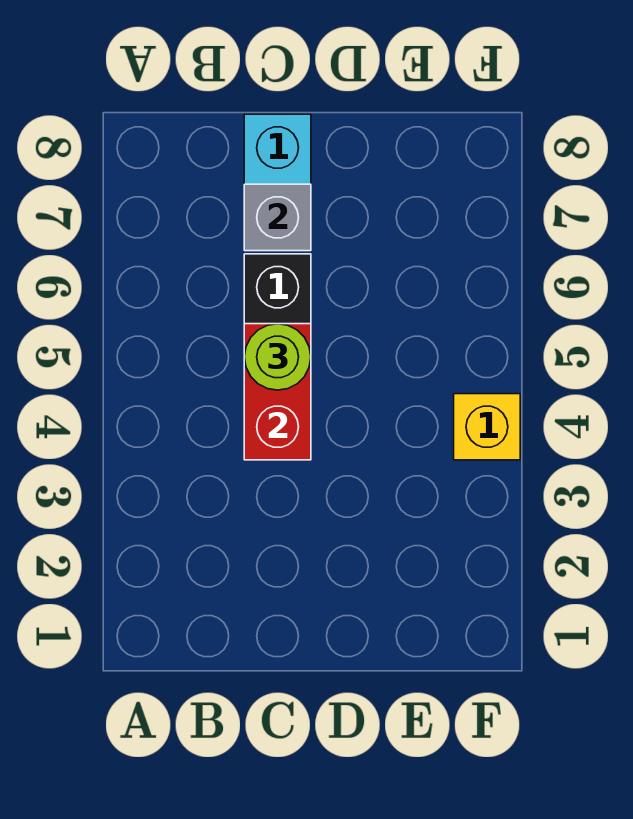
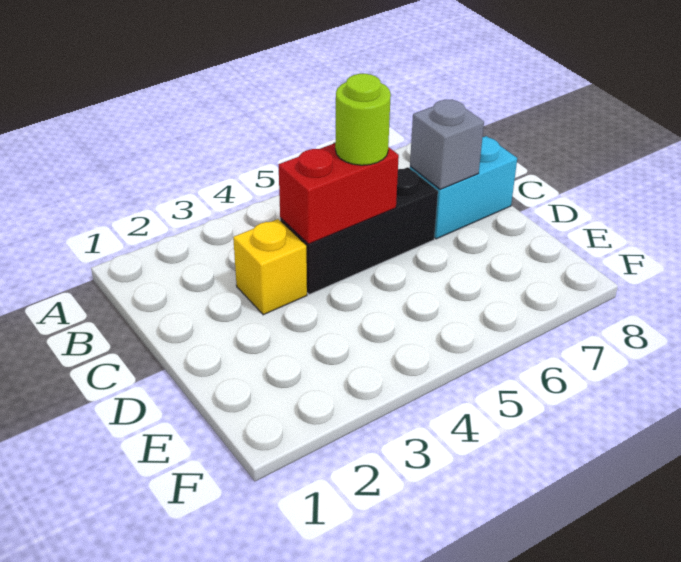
yellow brick F4 level 1 -> yellow brick C3 level 1

